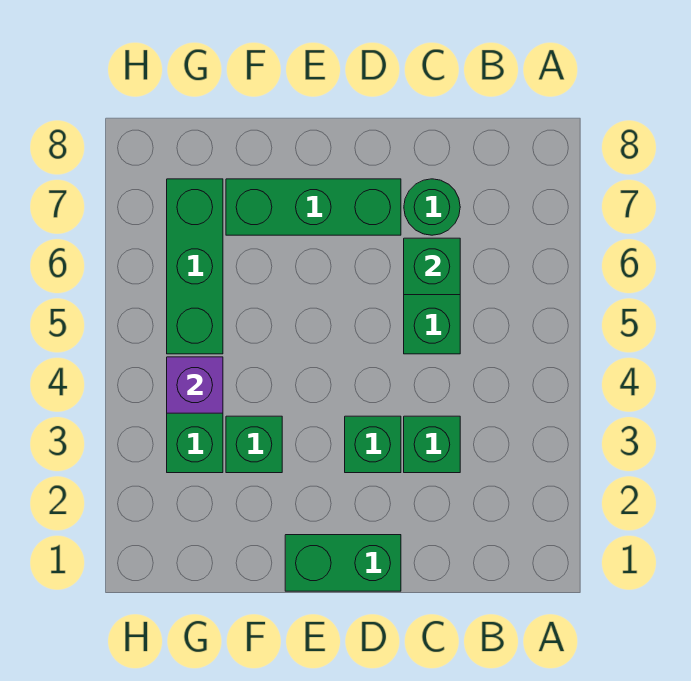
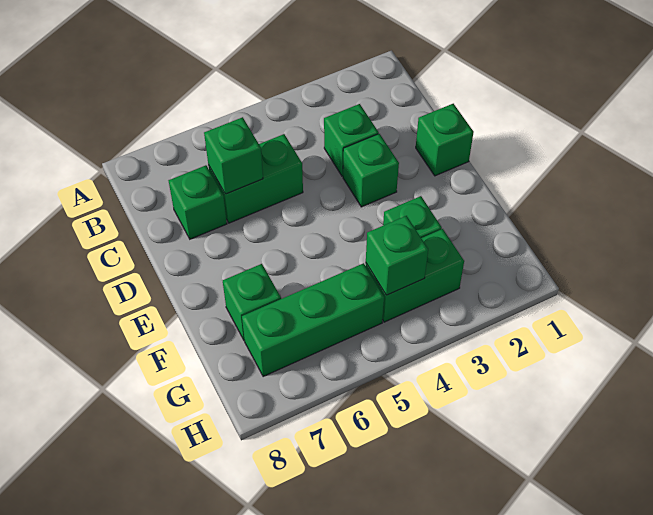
green round brick C7 level 1 -> green brick C7 level 1
green brick D1:E1 level 1 -> green brick D1 level 1
green brick D7:F7 level 1 -> green brick F7 level 1
purple brick G4 level 2 -> green brick G4 level 2

